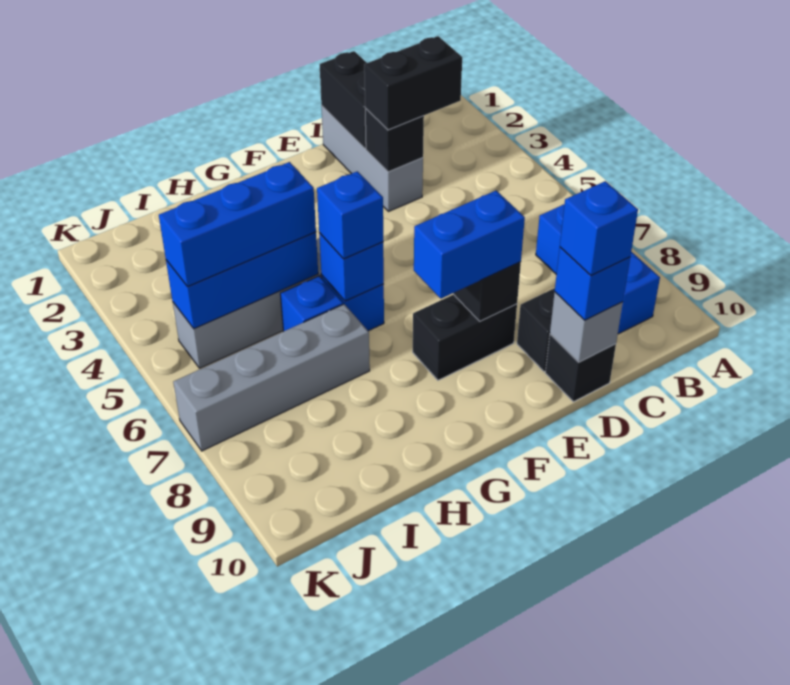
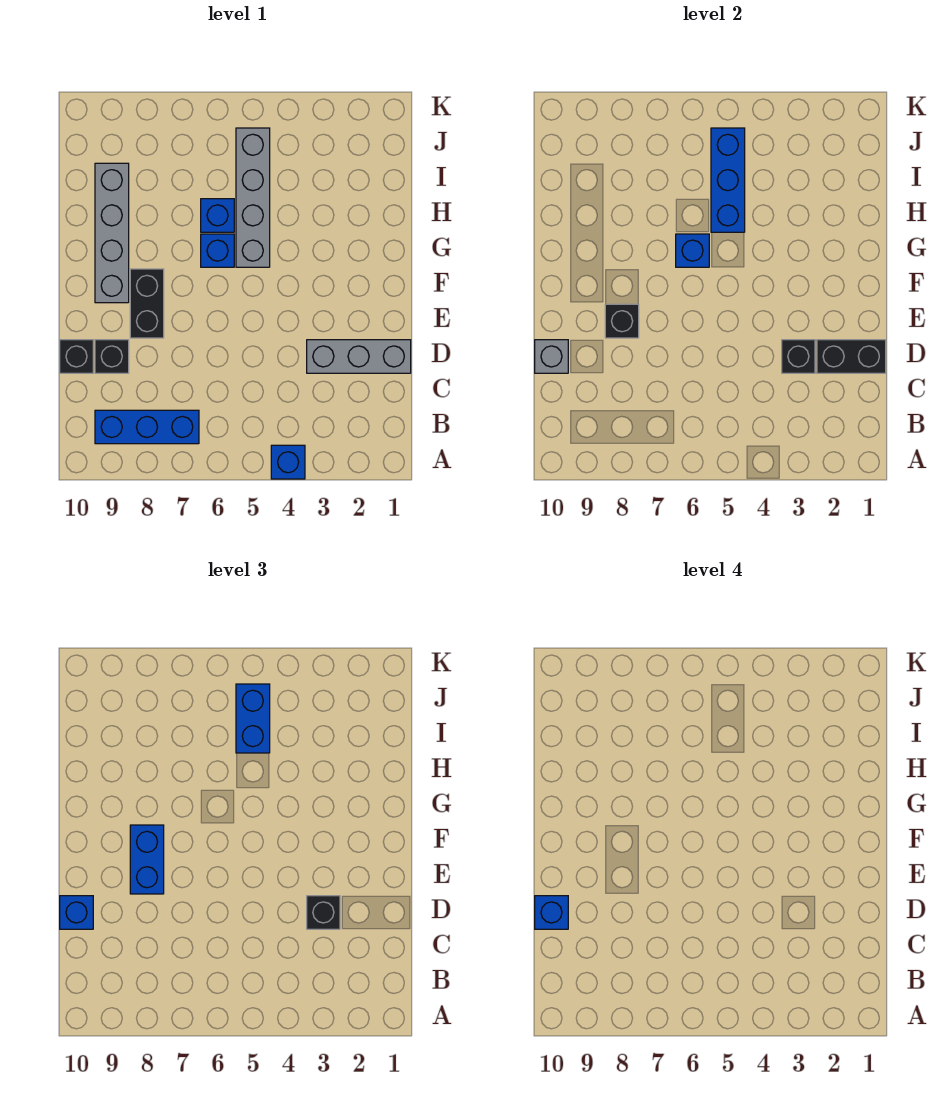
black brick C3:D3 level 3 -> black brick D3 level 3
blue brick G6 level 3 -> blue brick A4 level 1
blue brick H5:J5 level 3 -> blue brick I5:J5 level 3
grey brick H7:K7 level 1 -> grey brick F9:I9 level 1

